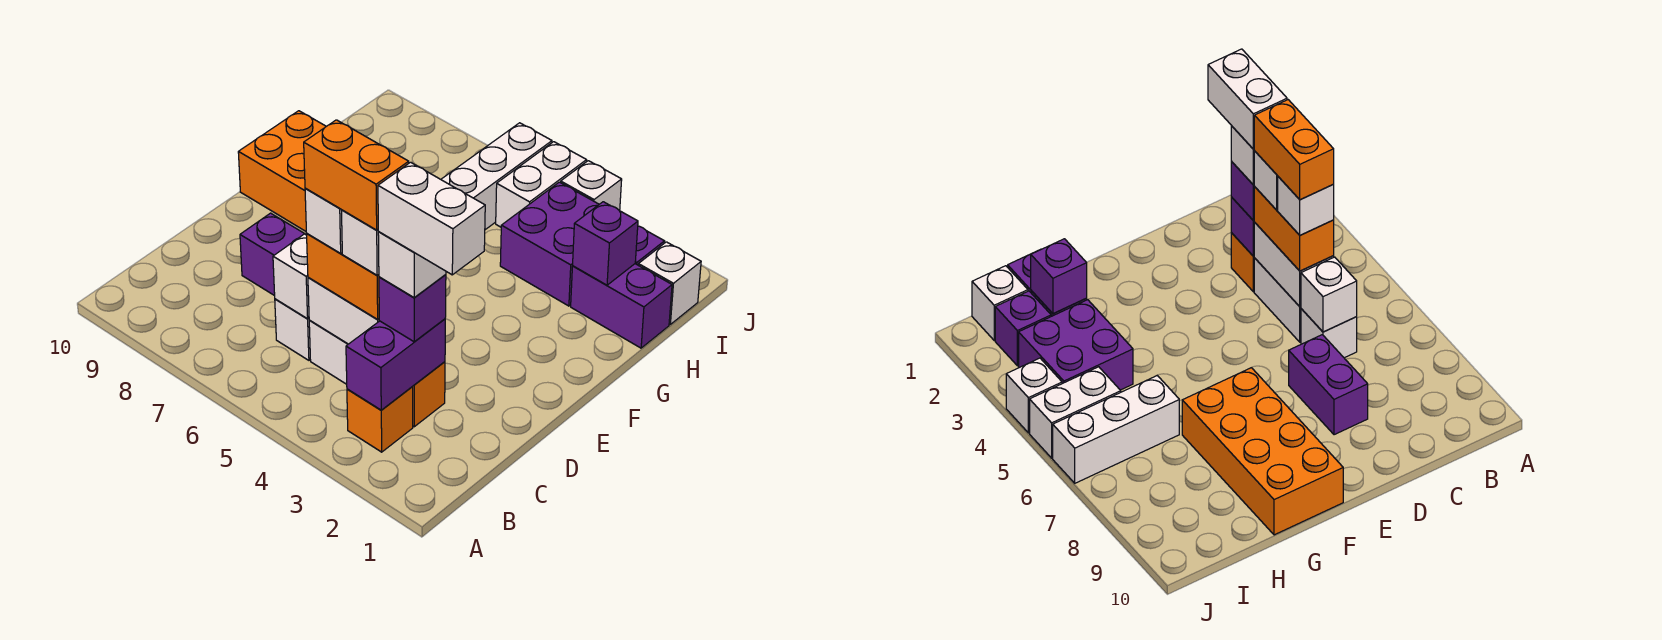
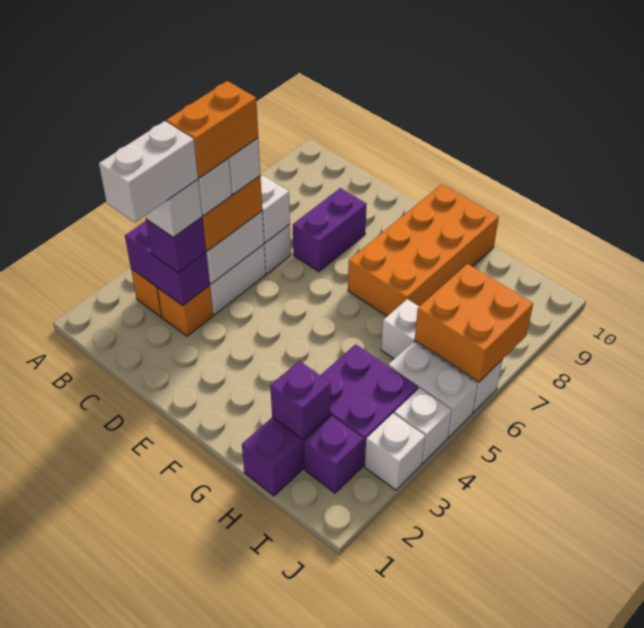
white brick I1 level 1 -> white brick J3 level 1
none -> orange brick I6:J7 level 2

